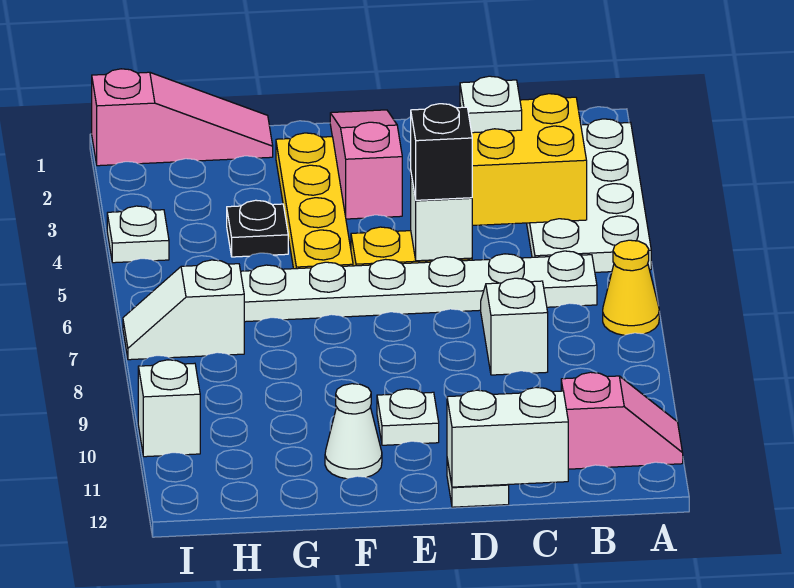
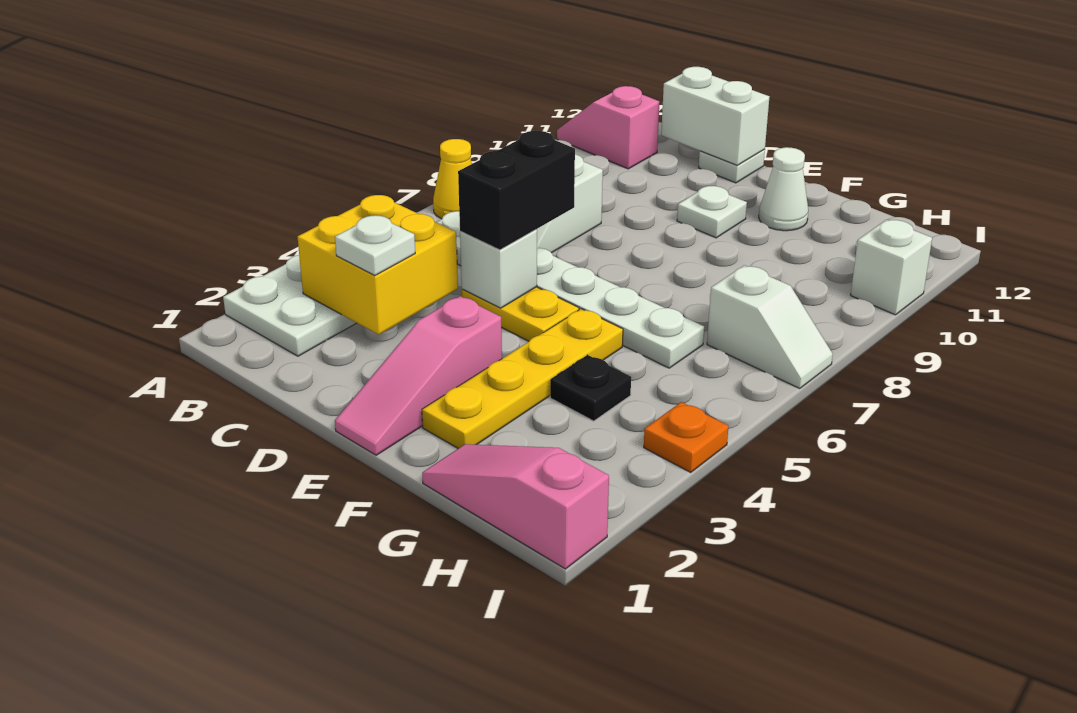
black brick D5 level 3 -> black brick D5:D6 level 3
white plate I4 level 1 -> orange plate I4 level 1

